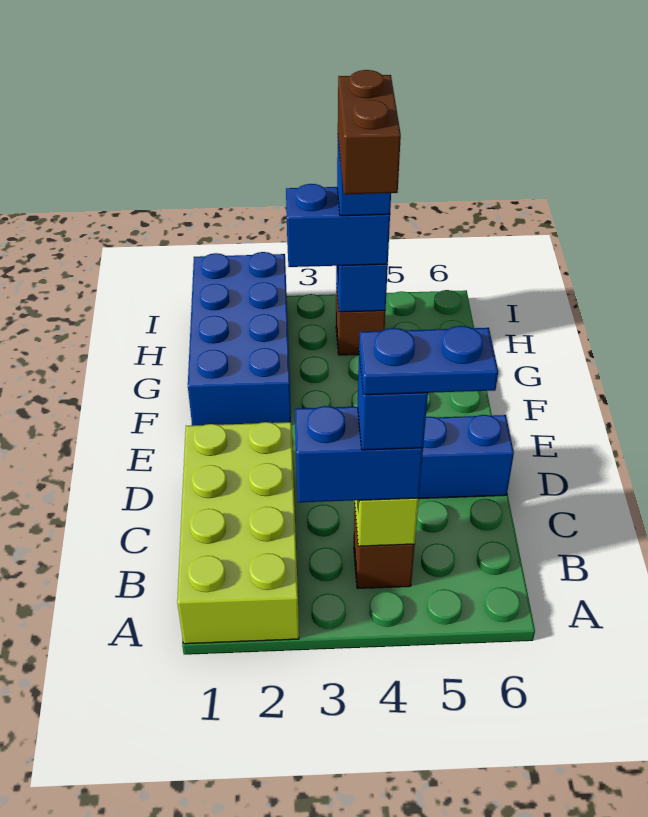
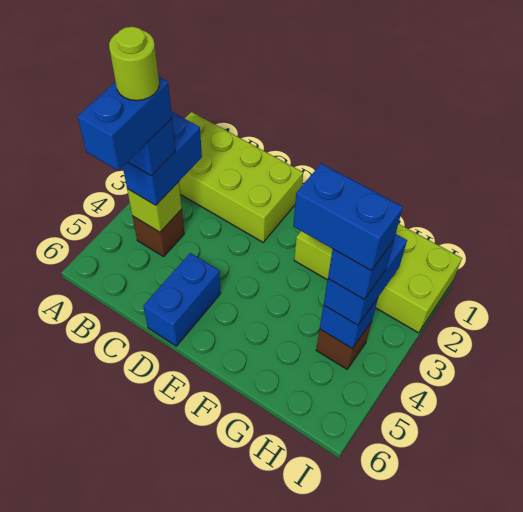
blue plate B4:B5 level 5 -> blue brick B4:B5 level 5
none -> lime round brick B4 level 6
blue brick F1:I2 level 1 -> lime brick F1:I2 level 1
brown brick G4:H4 level 5 -> blue brick G4:H4 level 5

